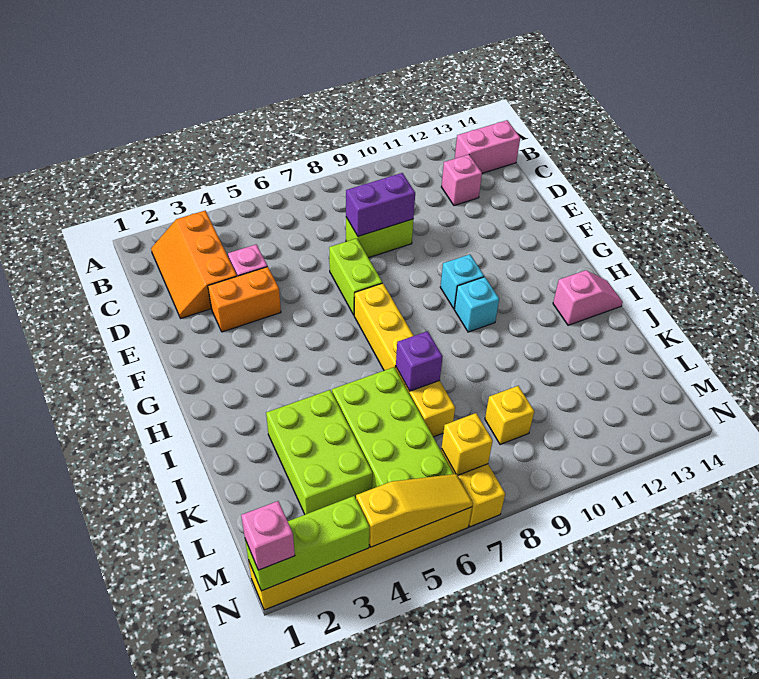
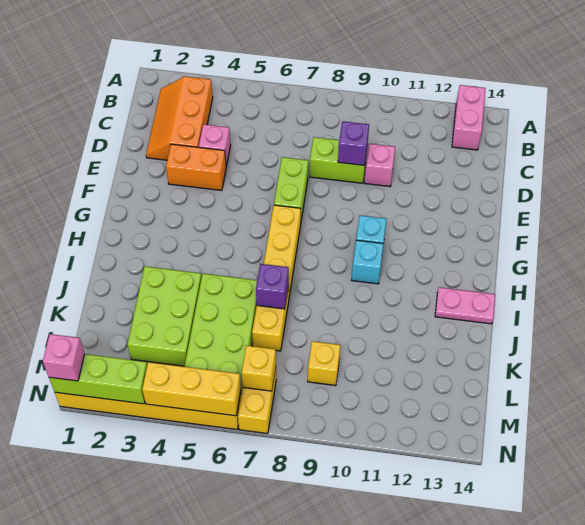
pink brick B13:B14 level 1 -> pink brick A13:B13 level 1
pink brick C12 level 1 -> pink brick D10 level 1
purple brick D8:D9 level 2 -> purple brick D9 level 2
pink slope I13:I14 level 1 top 13 -> pink plate I13:I14 level 1
yellow slope N4:N6 level 2 top 4 -> yellow brick N4:N6 level 2

